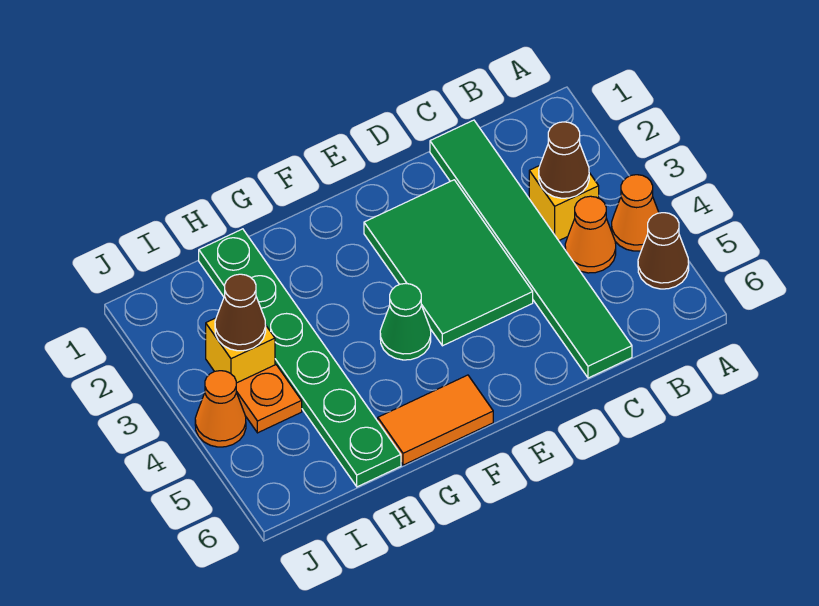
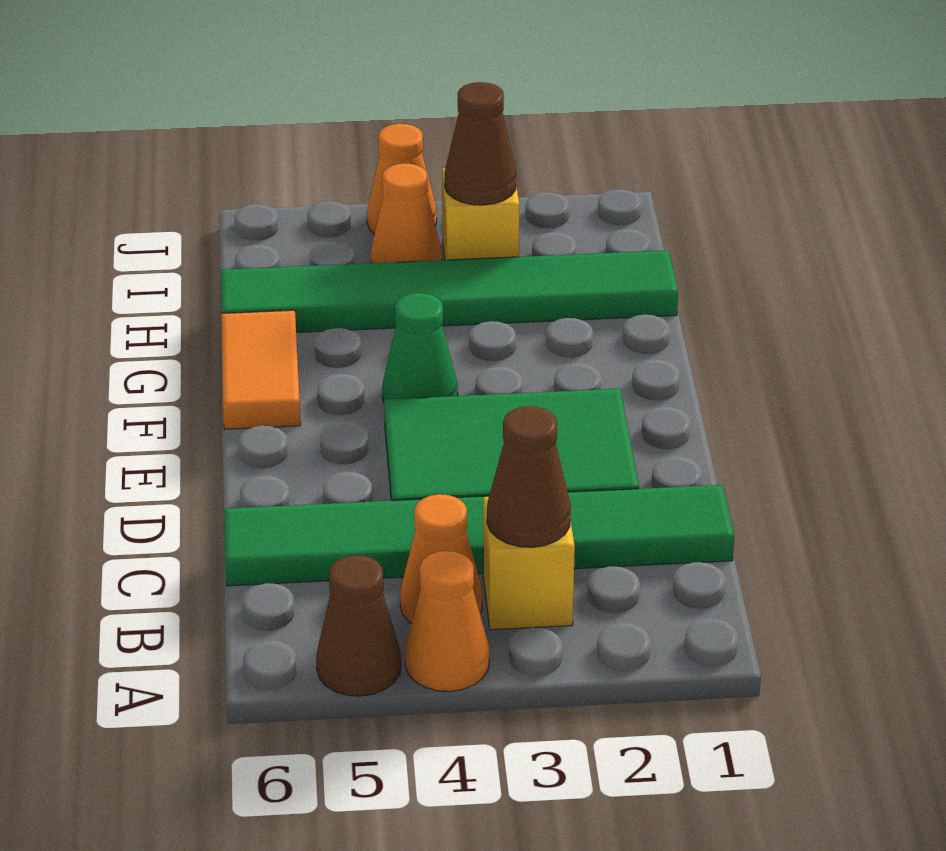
green plate H1:H6 level 1 -> green tile H1:H6 level 1
orange plate I4 level 1 -> orange cone I4 level 1

